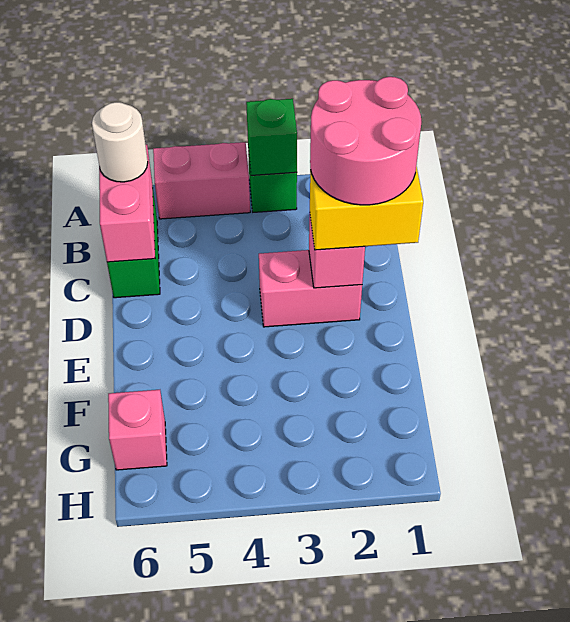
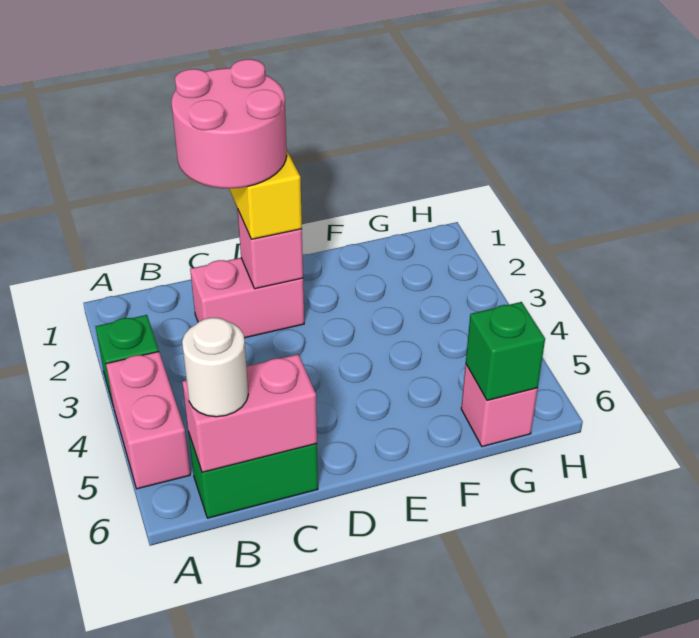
green brick A3 level 2 -> green brick G6 level 2
pink brick D2:D3 level 1 -> pink brick C2:D2 level 1

